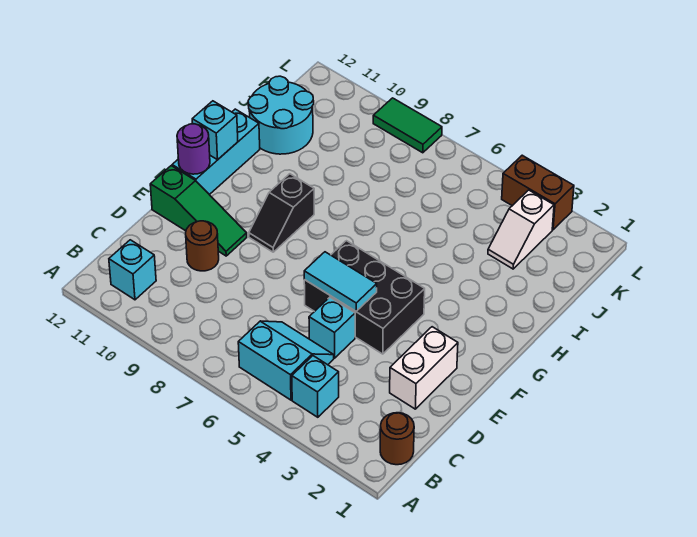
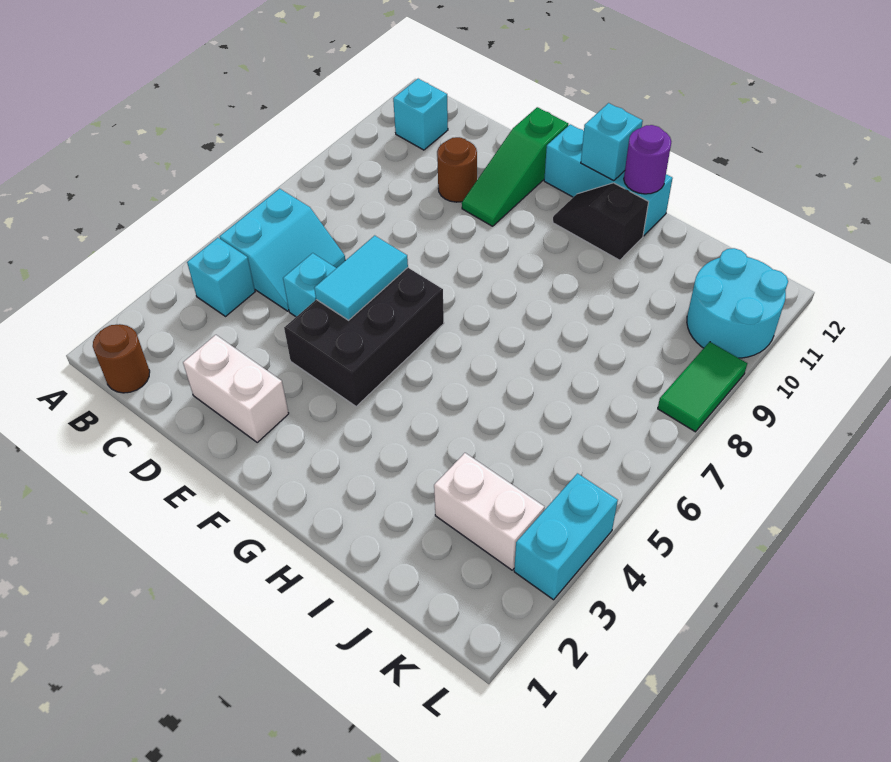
black slope F9:G9 level 1 top G -> black slope G11:H11 level 1 top H
purple round brick F12 level 2 -> purple round brick H12 level 2
cyan round brick I11:J12 level 1 -> cyan round brick K10:L11 level 1
white slope J3:K3 level 1 top K -> white brick J3:K3 level 1
brown brick L3:L4 level 1 -> cyan brick L3:L4 level 1

